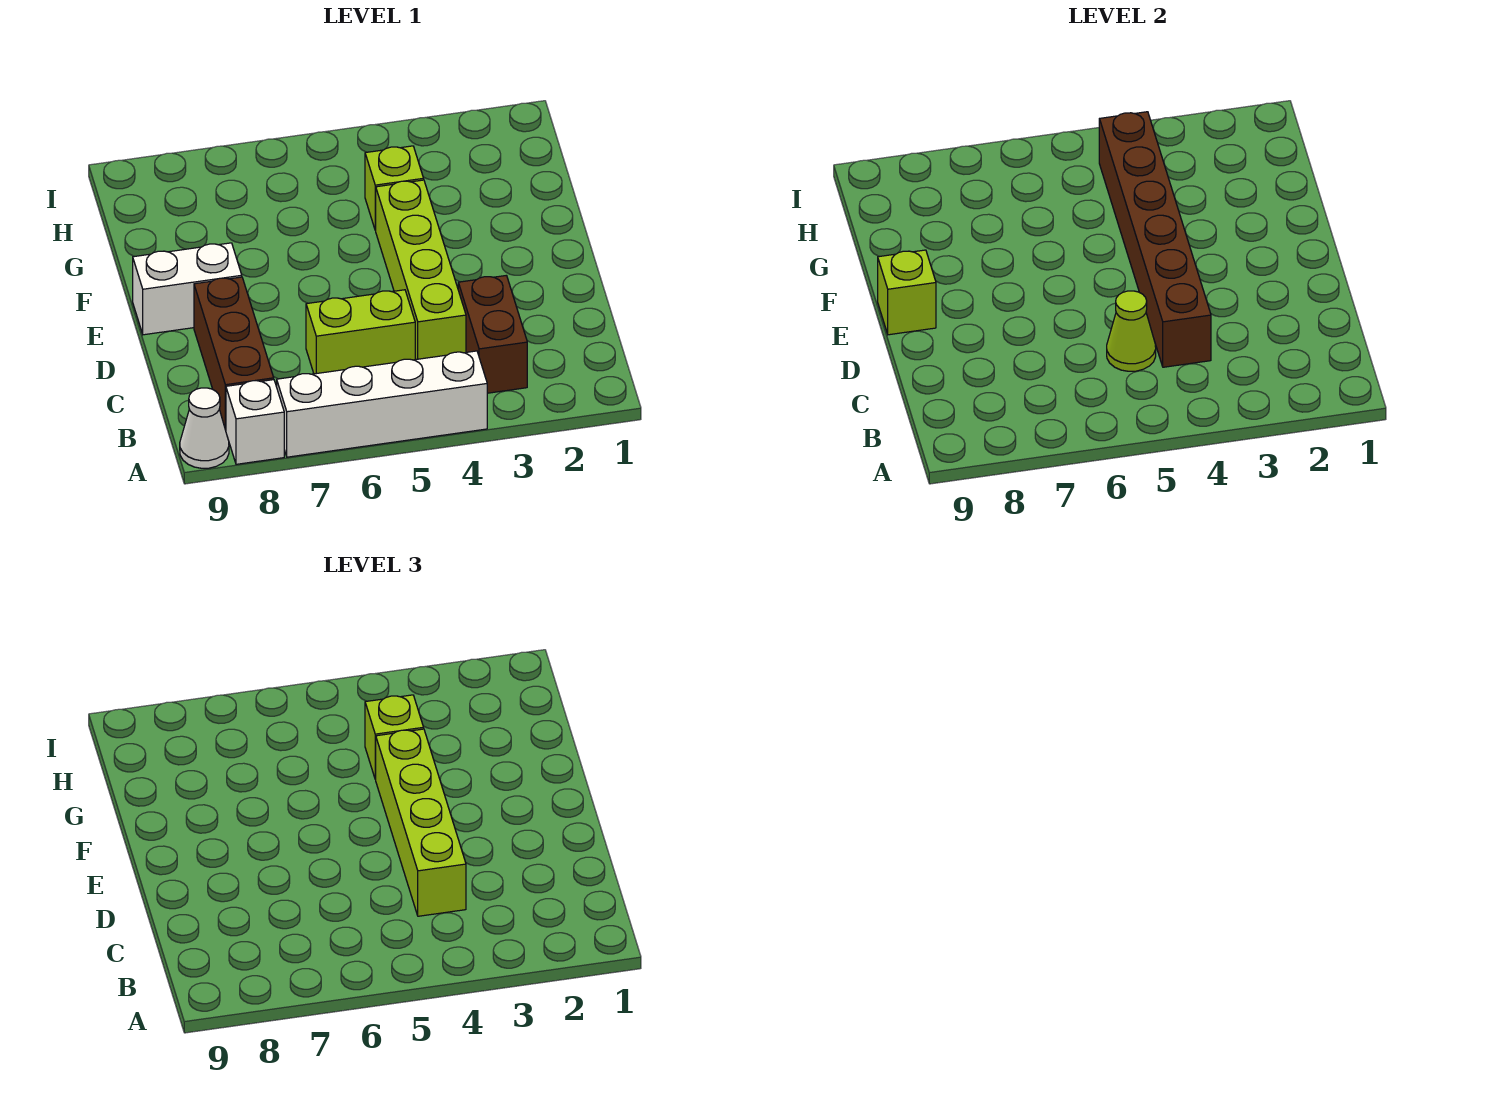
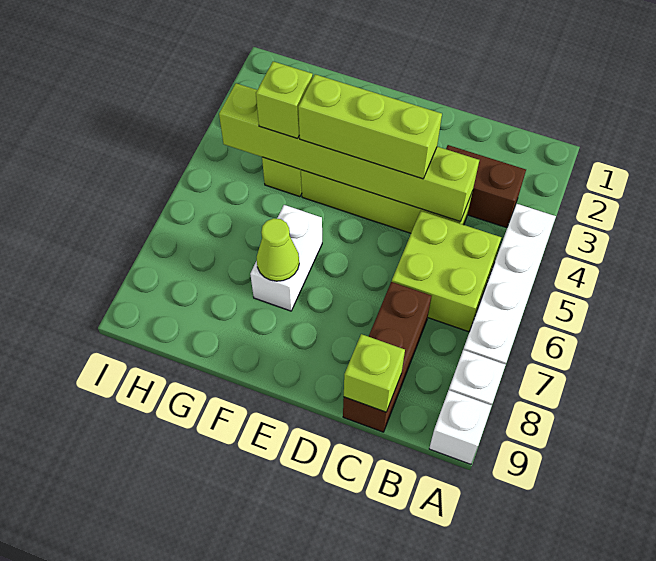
white cone A9 level 1 -> white brick A9 level 1
brown brick B8:D8 level 1 -> brown brick C7:C9 level 1
brown brick C4:H4 level 2 -> lime brick C4:H4 level 2
lime brick C4:F4 level 3 -> lime brick D4:F4 level 3
lime brick C5:C6 level 1 -> lime brick B5:C6 level 1
lime cone C5 level 2 -> lime cone F7 level 2
white brick E8:E9 level 1 -> white brick F6:F7 level 1
lime brick E9 level 2 -> lime brick C9 level 2

